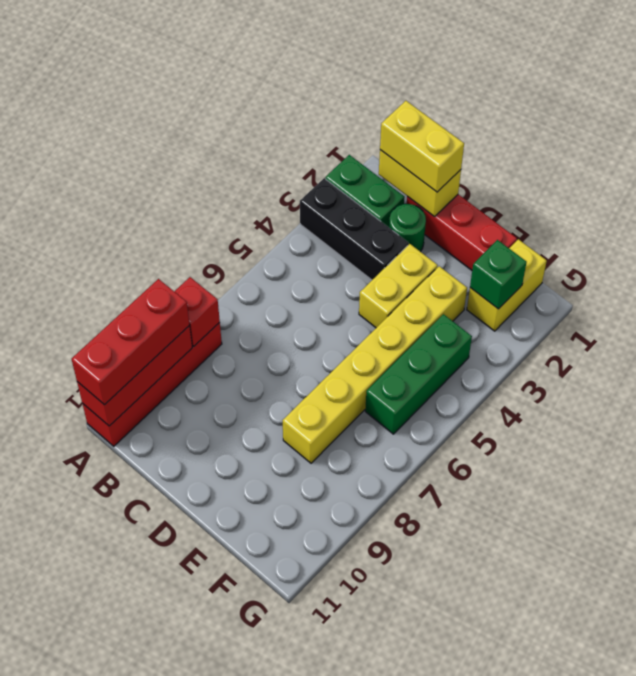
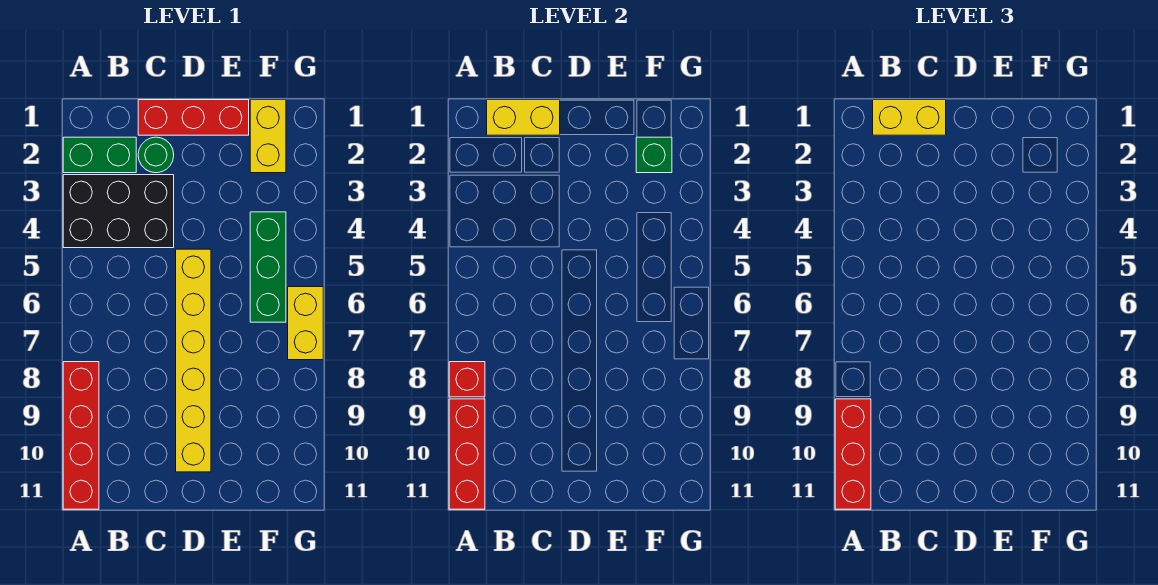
black brick A3:C3 level 1 -> black brick A3:C4 level 1
yellow brick D3:D4 level 1 -> yellow brick G6:G7 level 1
yellow brick E3:E8 level 1 -> yellow brick D5:D10 level 1

